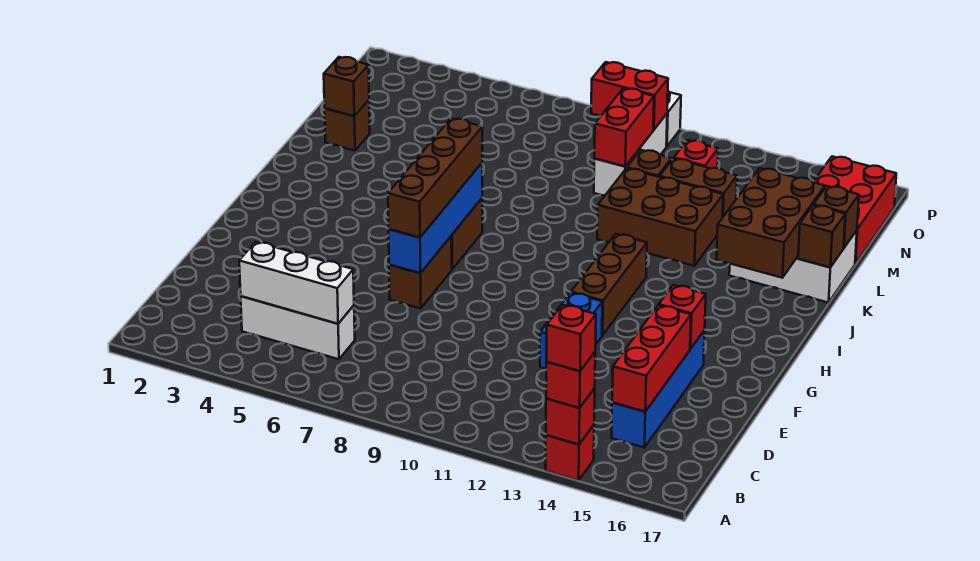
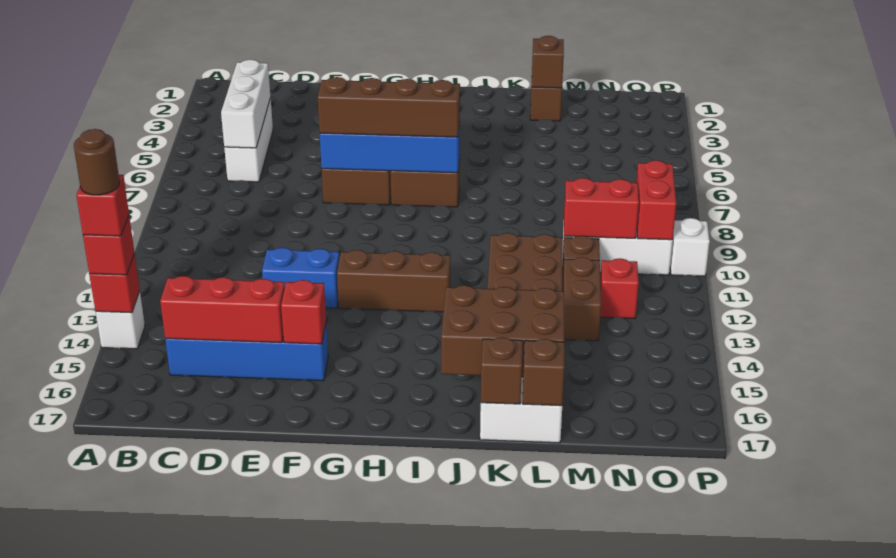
red brick A14 level 1 -> white brick A14 level 1
none -> brown round brick A14 level 5
red brick M16:O17 level 1 -> none

